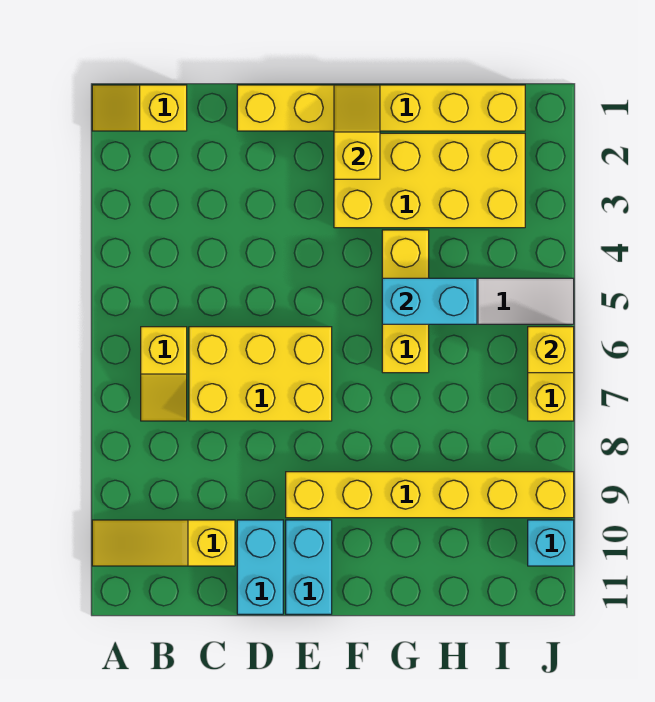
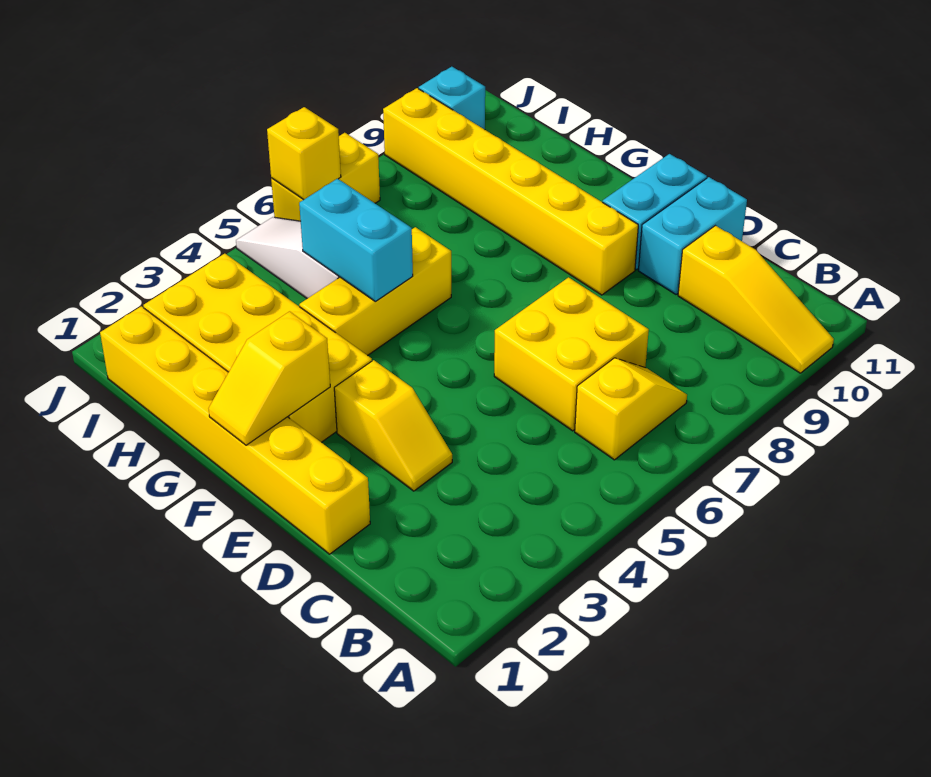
yellow slope A1:B1 level 1 top B -> yellow slope D3:E3 level 1 top E
yellow brick C6:E7 level 1 -> yellow brick C6:D7 level 1

